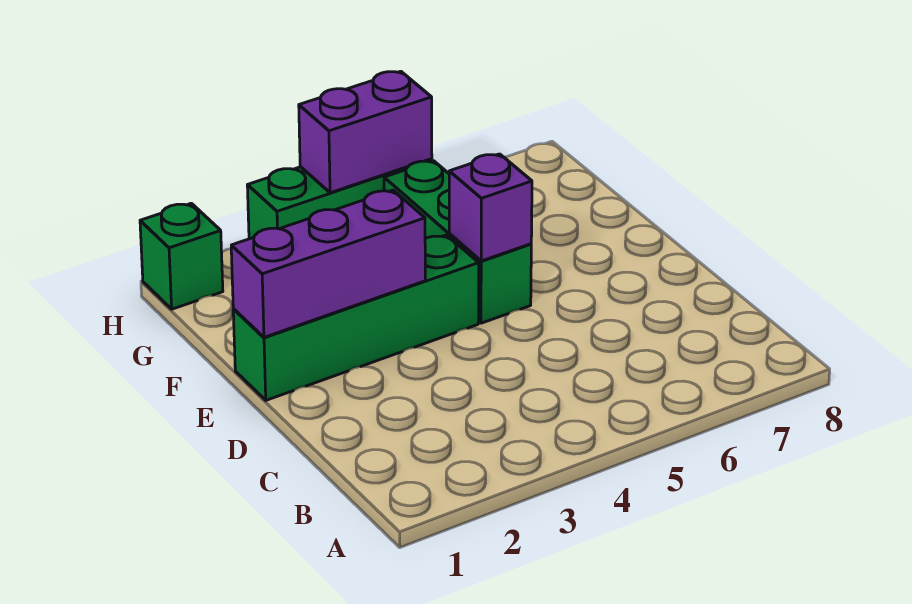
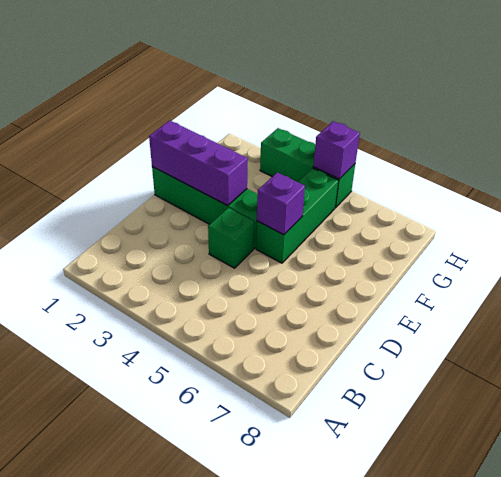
green brick H1 level 1 -> green brick D4 level 1
purple brick H4:H5 level 2 -> purple brick H5 level 2

